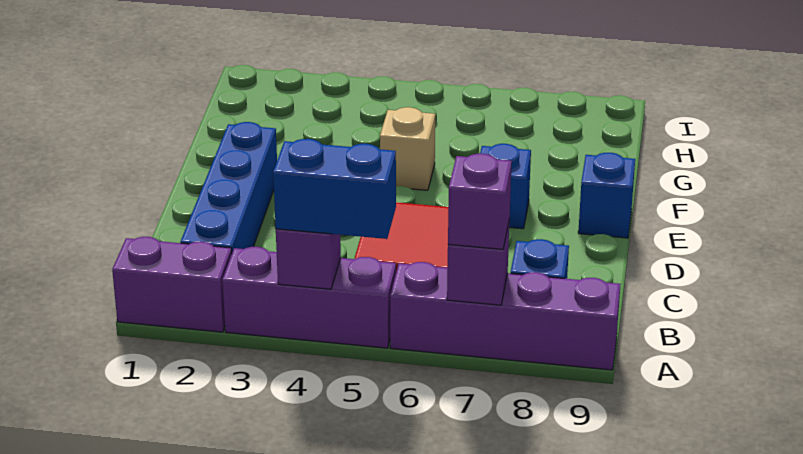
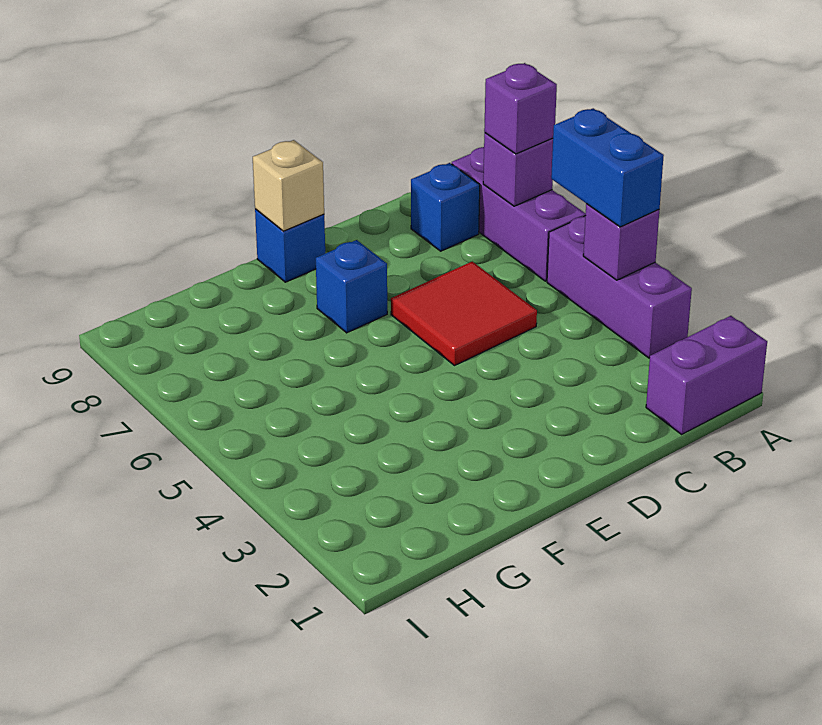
purple brick A1:A2 level 1 -> purple brick A1:B1 level 1
purple brick A6:A9 level 1 -> purple brick A6:A8 level 1
blue brick B2:E2 level 1 -> none
tan brick F5 level 1 -> tan brick E9 level 2

